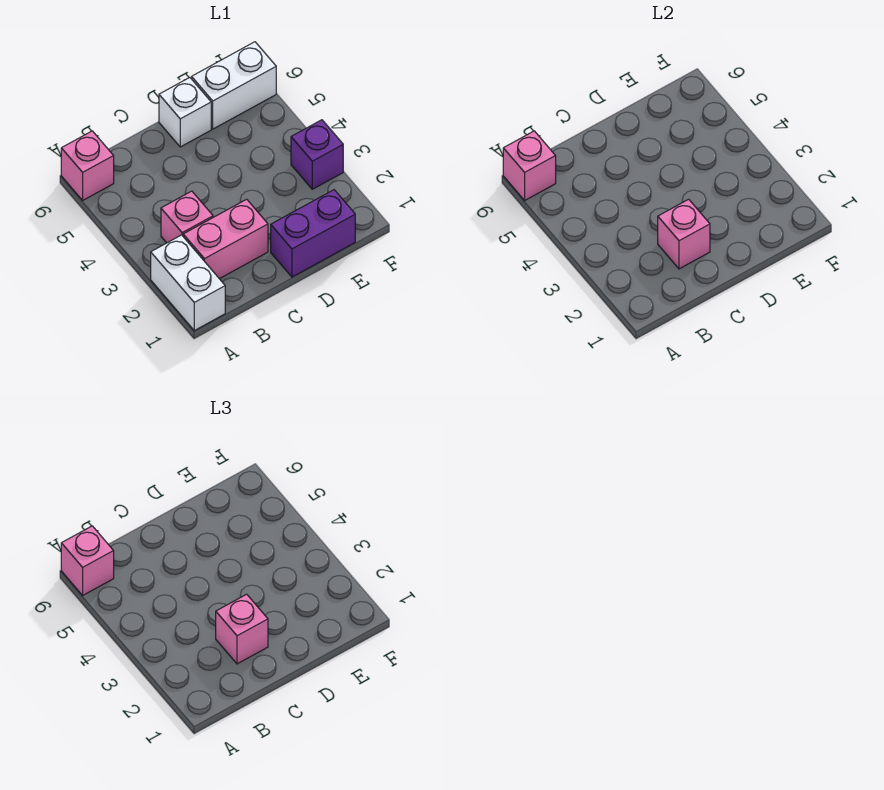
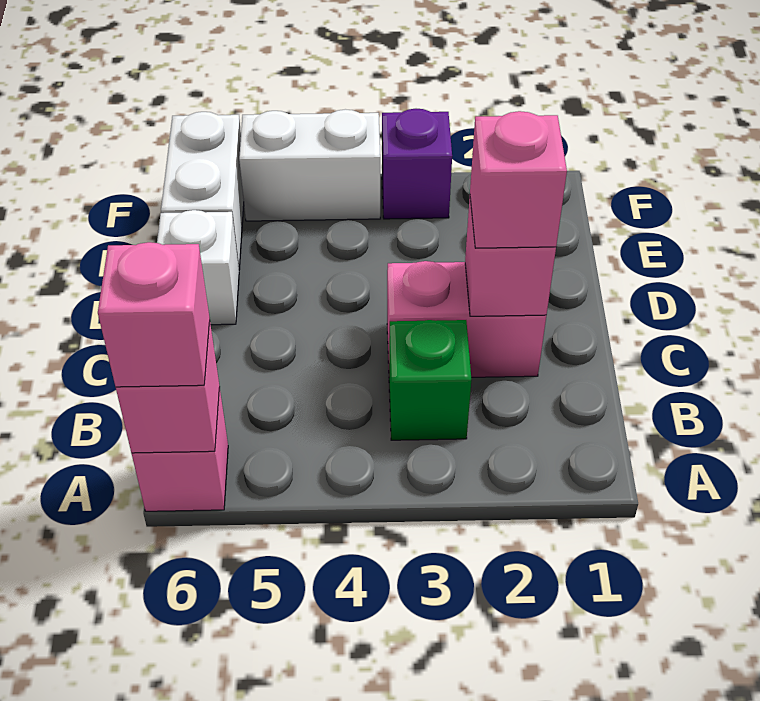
white brick A1:A2 level 1 -> white brick F4:F5 level 1
pink brick B2:C2 level 1 -> pink brick C2:C3 level 1
pink brick B3 level 1 -> green brick B3 level 1
purple brick D1:E1 level 1 -> none

